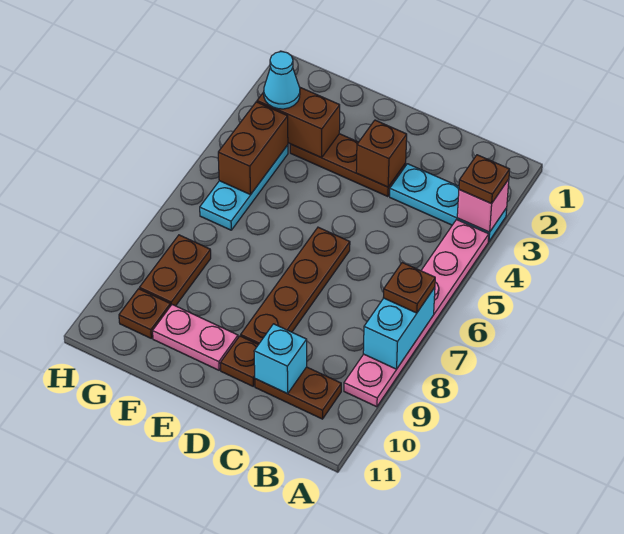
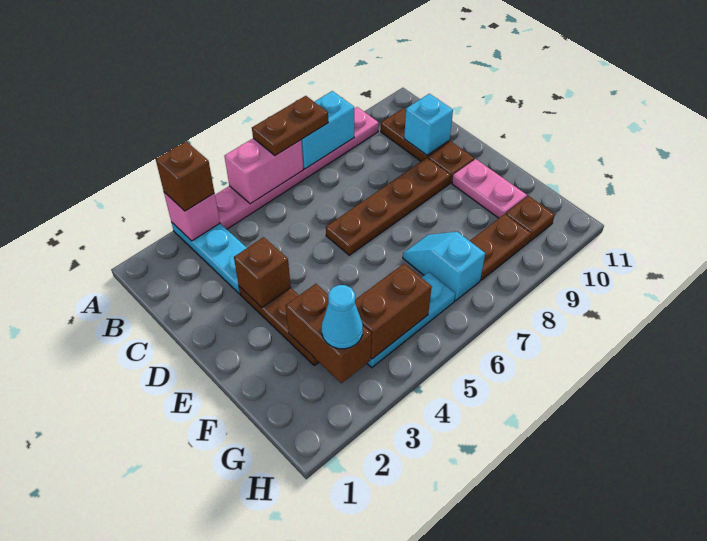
brown plate A3 level 3 -> brown brick A3 level 3
none -> pink brick A5:A6 level 2
brown plate A7 level 3 -> brown plate A6:A7 level 3
none -> cyan slope F7:G7 level 1 top G

